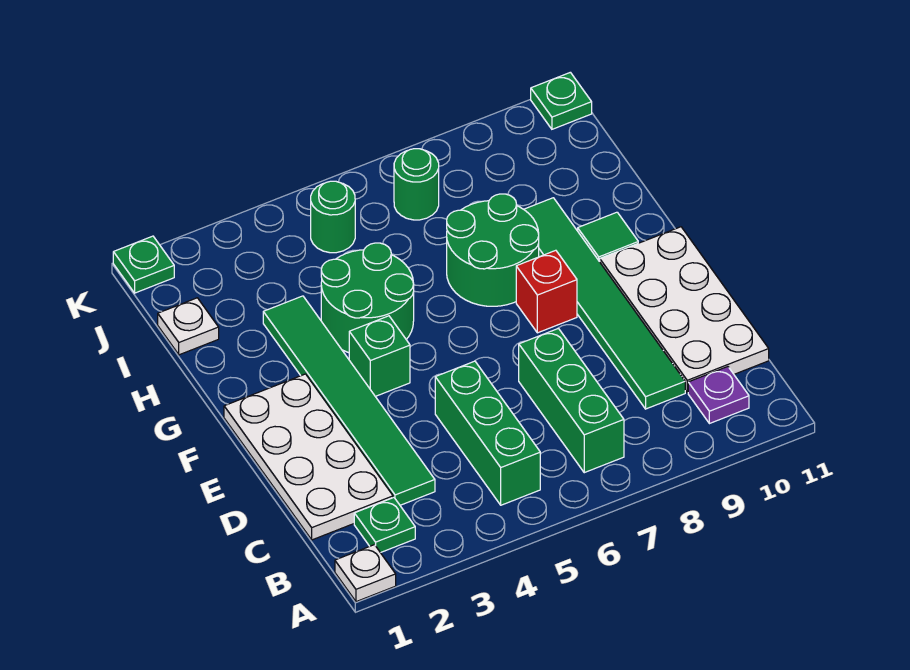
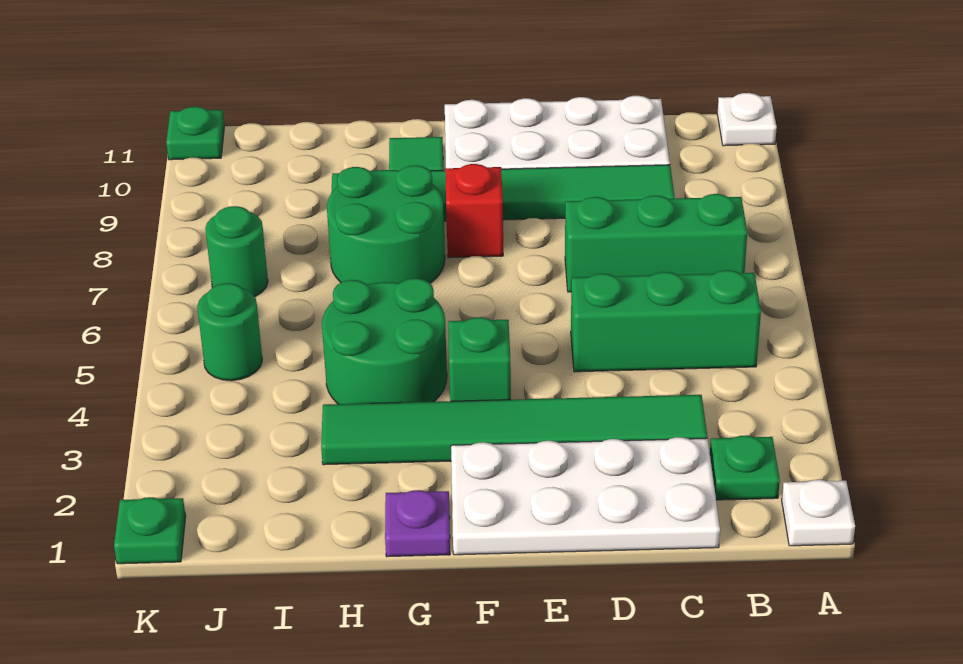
purple plate B10 level 1 -> purple plate G1 level 1
white plate I1 level 1 -> white plate A11 level 1

